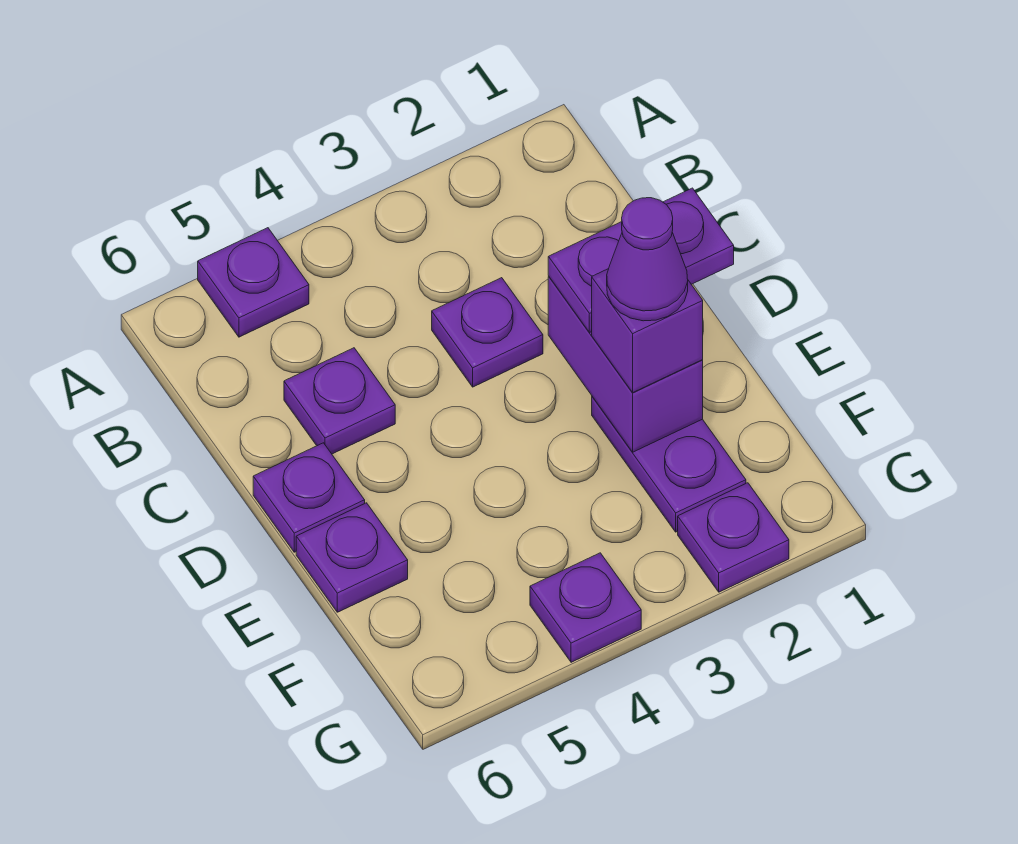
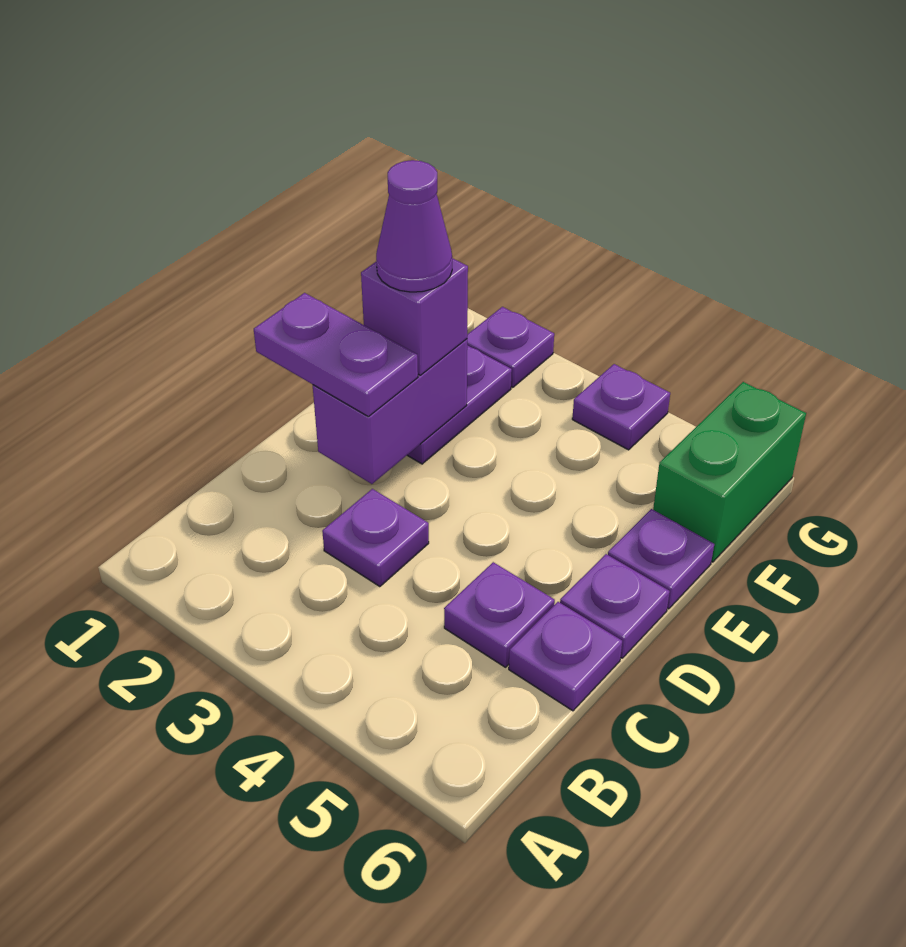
purple plate A5 level 1 -> purple plate C6 level 1
none -> green brick F6:G6 level 1

